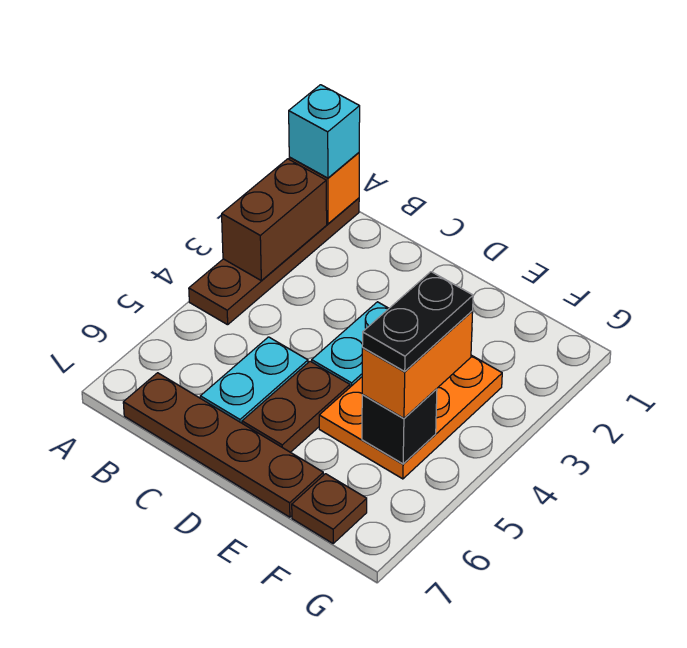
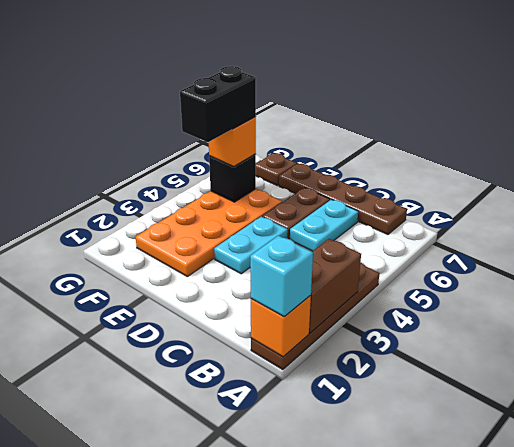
orange plate E3:F5 level 1 -> orange plate E2:F5 level 1
orange brick F4:F5 level 3 -> orange brick F5 level 3
black plate F4:F5 level 4 -> black brick F4:F5 level 4

